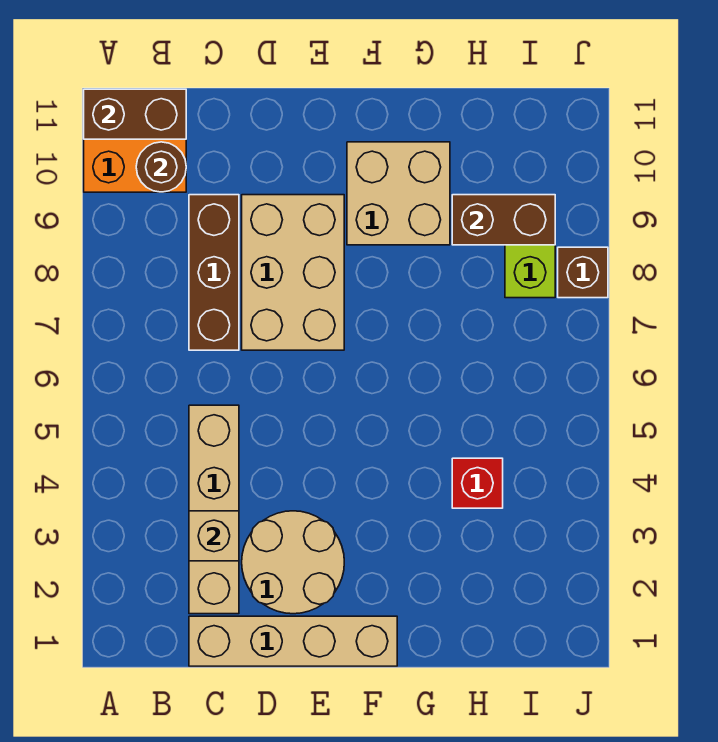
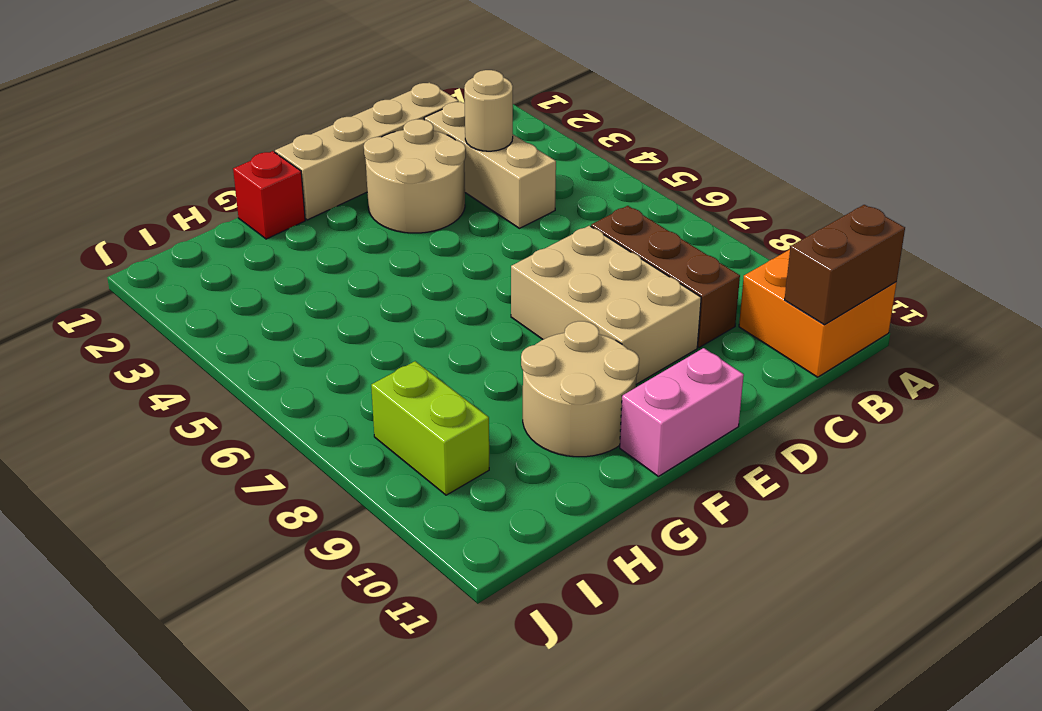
brown round brick B10 level 2 -> none
tan brick C2:C5 level 1 -> tan brick C2:C4 level 1
tan brick C3 level 2 -> tan round brick C3 level 2
none -> pink brick E11:F11 level 1
tan brick F9:G10 level 1 -> tan round brick F9:G10 level 1
red brick H4 level 1 -> red brick G1 level 1
brown brick H9:I9 level 2 -> none
brown brick J8 level 1 -> none

